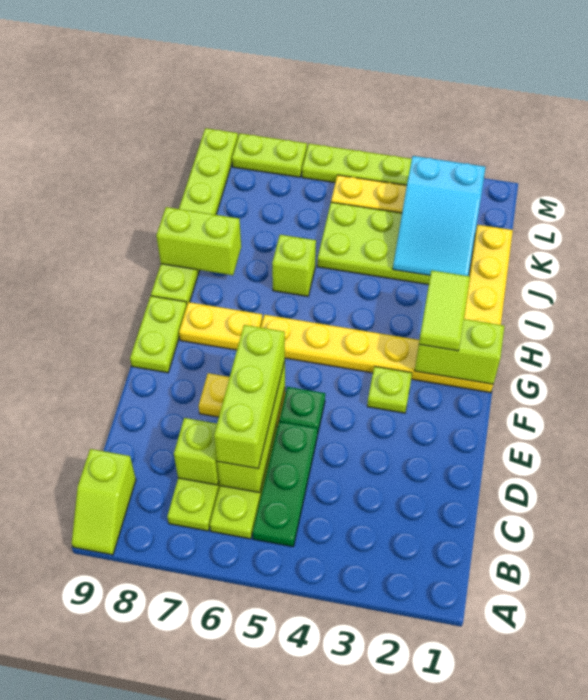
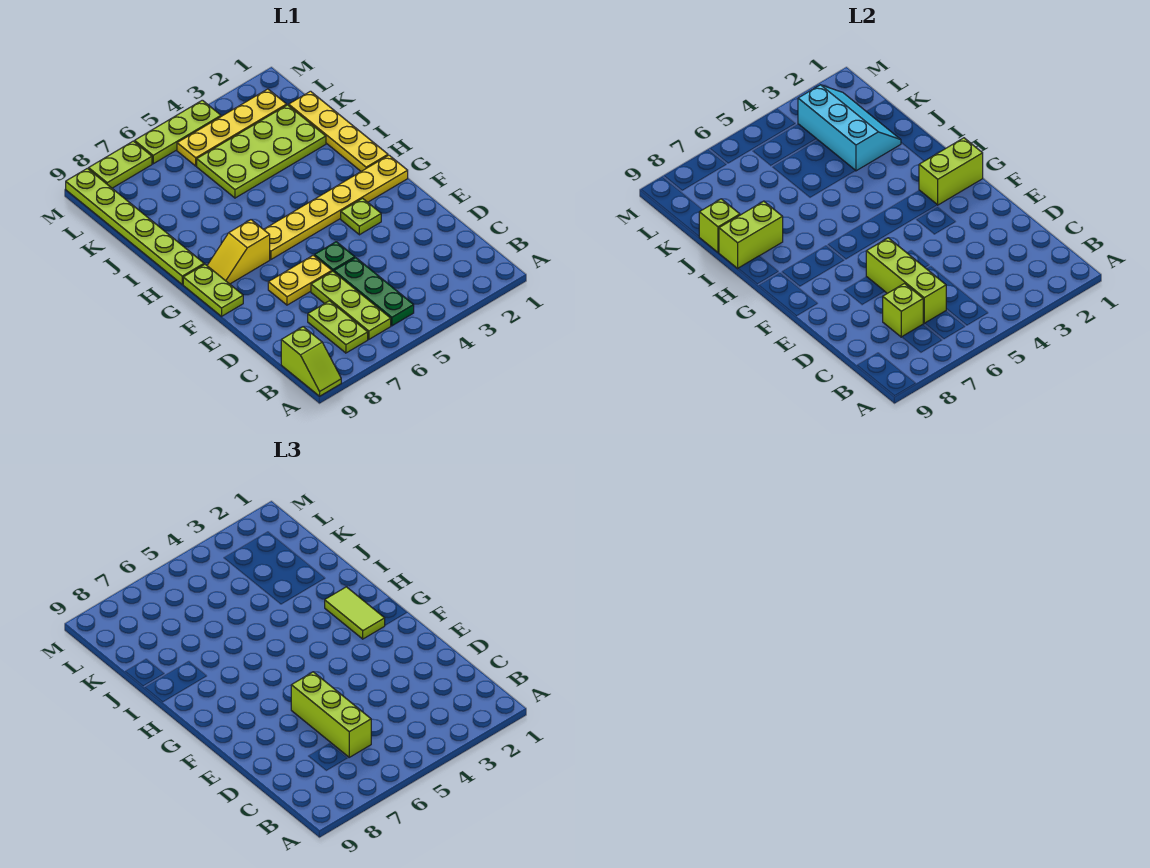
yellow plate G7:G8 level 1 -> yellow slope G7:G8 level 1 top 7
lime brick I6 level 1 -> lime brick J9 level 2
cyan slope J2:L3 level 2 top L -> cyan slope J2:L3 level 2 top 3

